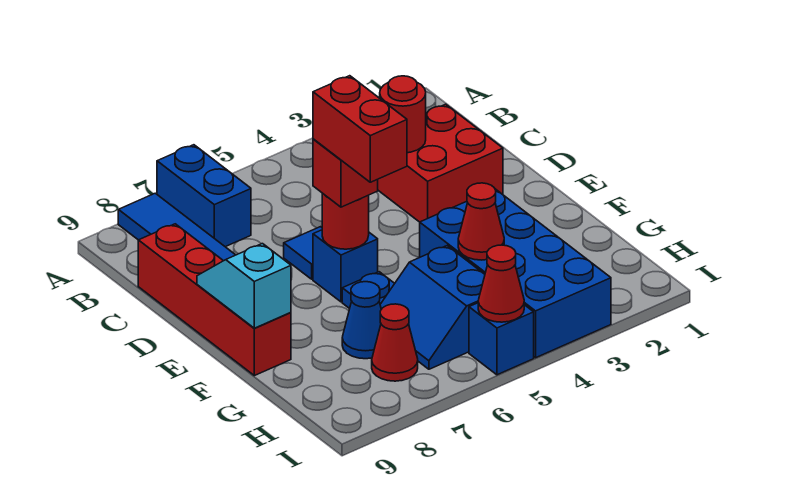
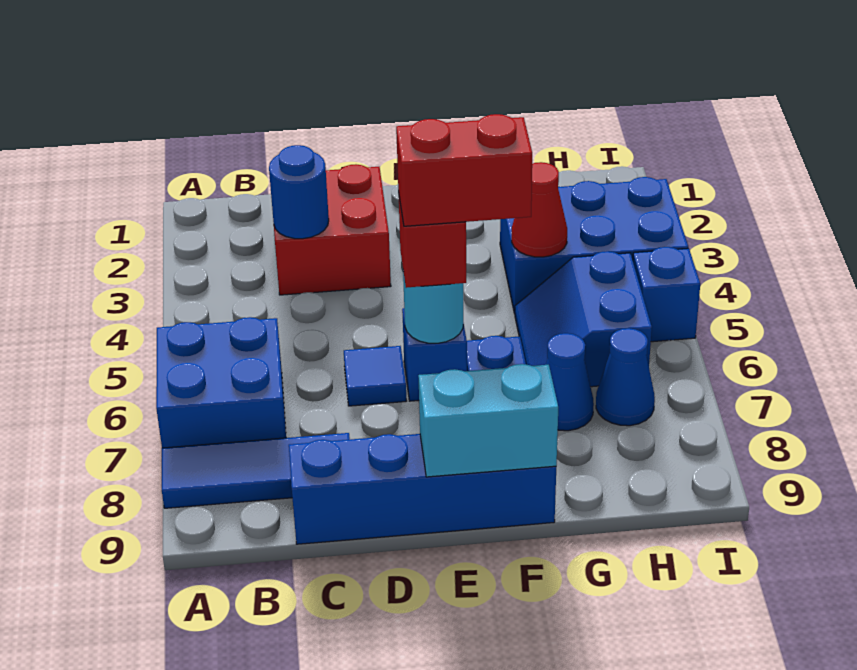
blue brick A7:B7 level 1 -> blue brick A6:B7 level 1
red round brick C3 level 2 -> blue round brick C3 level 2
red brick C9:F9 level 1 -> blue brick C9:F9 level 1
red round brick E6 level 2 -> cyan round brick E6 level 2
cyan slope E9:F9 level 2 top F -> cyan brick E9:F9 level 2
blue brick F3:I4 level 1 -> blue brick G3:I4 level 1
blue slope G5:H6 level 1 top 5 -> blue slope G5:H6 level 1 top H
red cone H7 level 1 -> blue cone H7 level 1
red cone I5 level 2 -> none

